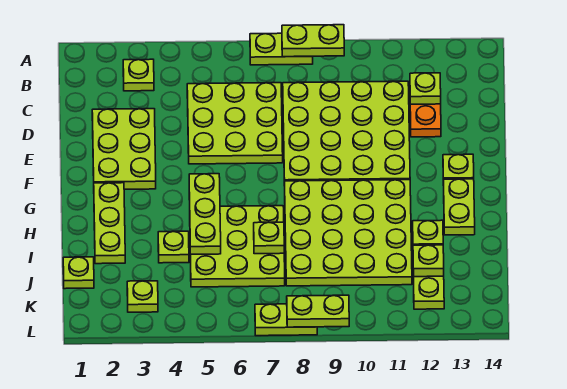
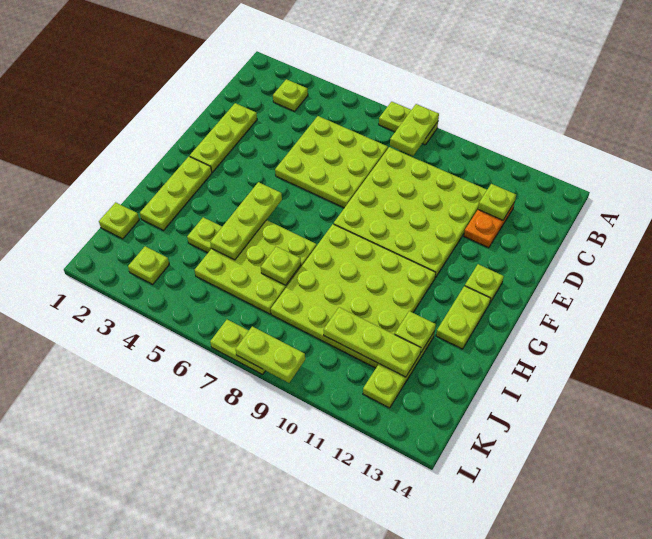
lime plate A8:A9 level 2 -> lime plate A8:B8 level 2
lime plate D2:F3 level 1 -> lime plate D2:F2 level 1
lime plate J12 level 2 -> lime plate J10:J12 level 2

